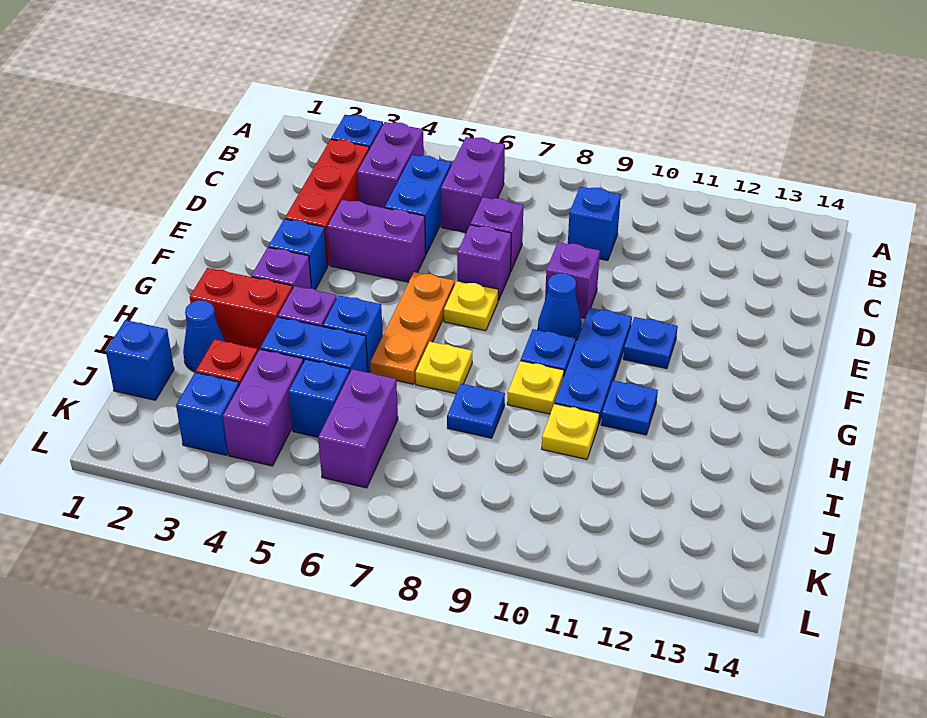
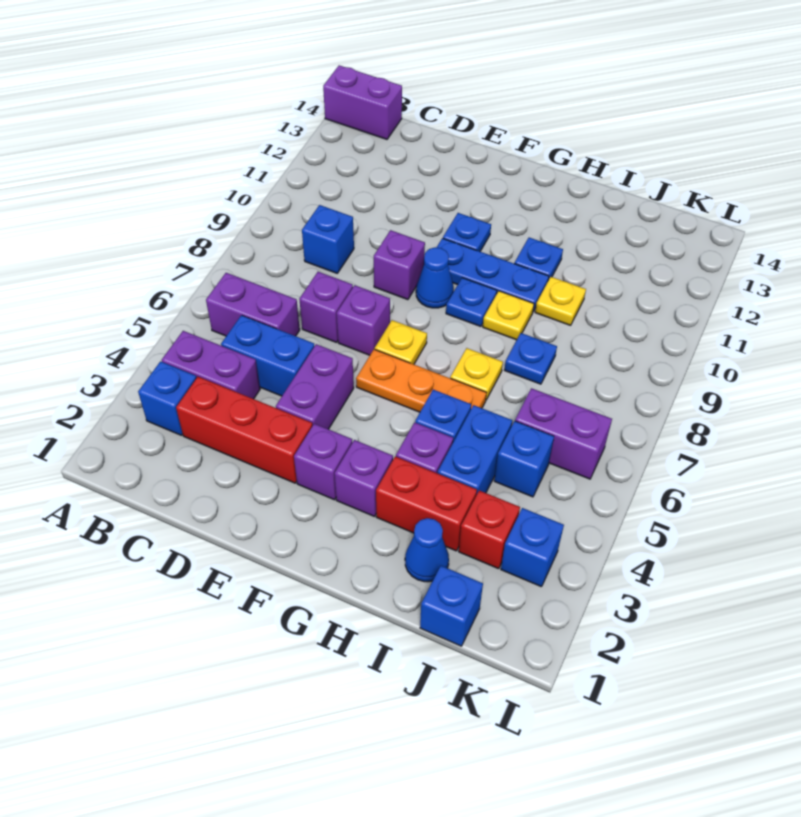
blue brick F3 level 1 -> purple brick F3 level 1
red brick H2:H3 level 1 -> red brick H3:I3 level 1
purple brick J4:K4 level 1 -> purple brick A14:B14 level 1

